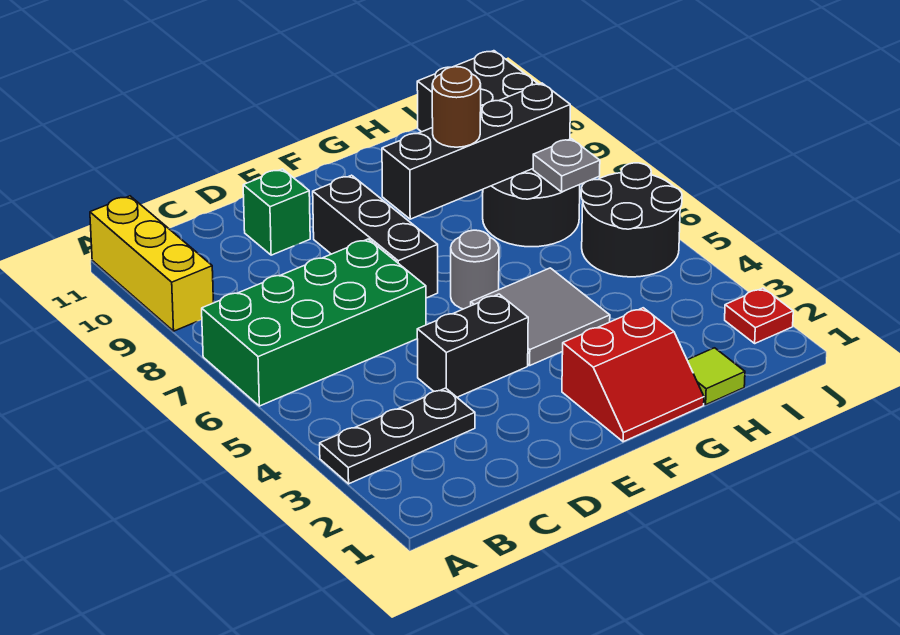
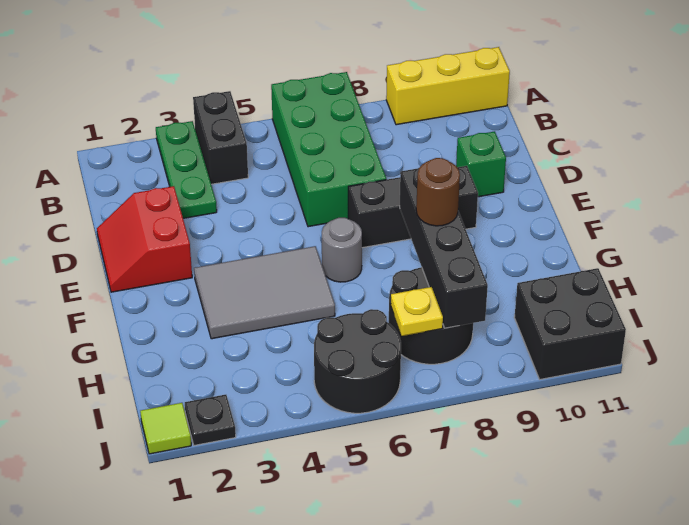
black plate A3:C3 level 1 -> green plate A3:C3 level 1
black brick D4:E4 level 1 -> black brick A4:B4 level 1
red slope F1:G2 level 1 top 2 -> red slope D1:E2 level 1 top 2
grey tile F4:G5 level 1 -> grey tile F3:G5 level 1
lime tile H1 level 1 -> lime tile J1 level 1
grey plate I7 level 2 -> yellow plate I7 level 2
red plate J2 level 1 -> black plate J2 level 1

